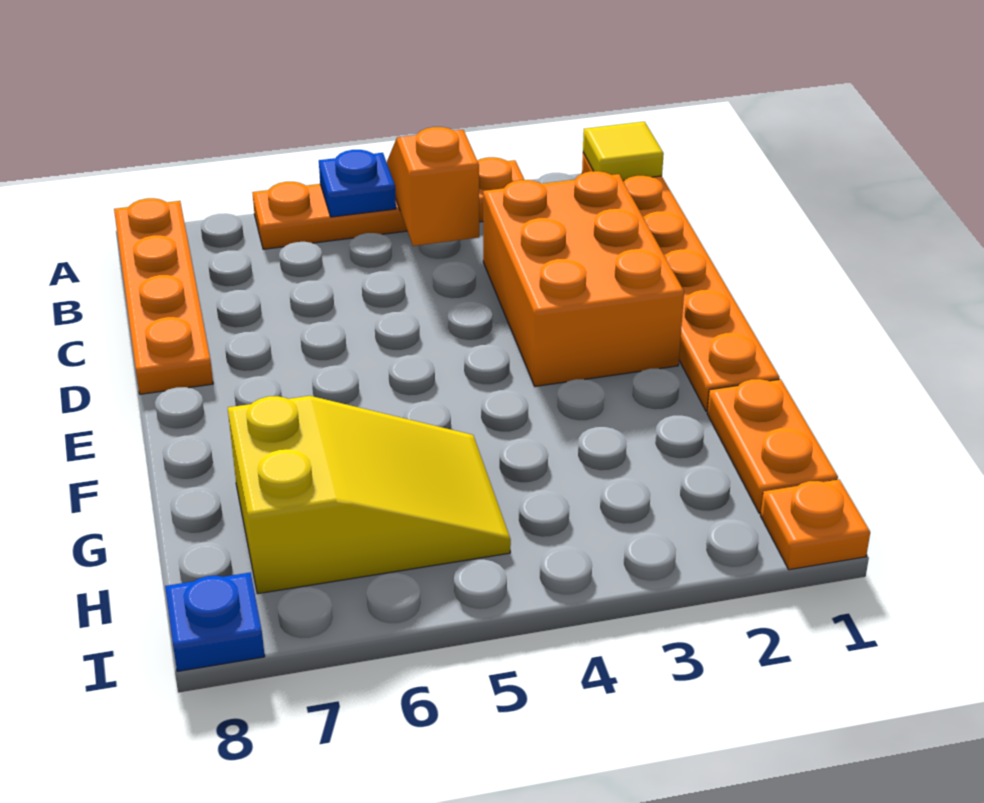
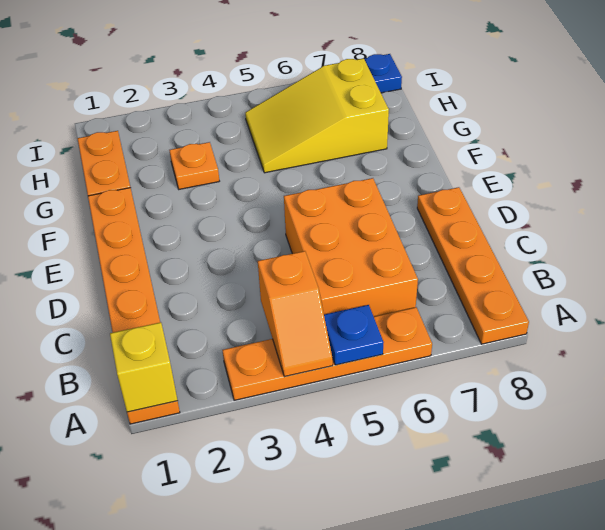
yellow tile A1 level 2 -> yellow brick A1 level 2
orange brick C2:E3 level 1 -> orange brick B5:D6 level 1
orange plate I1 level 1 -> orange plate G3 level 1

